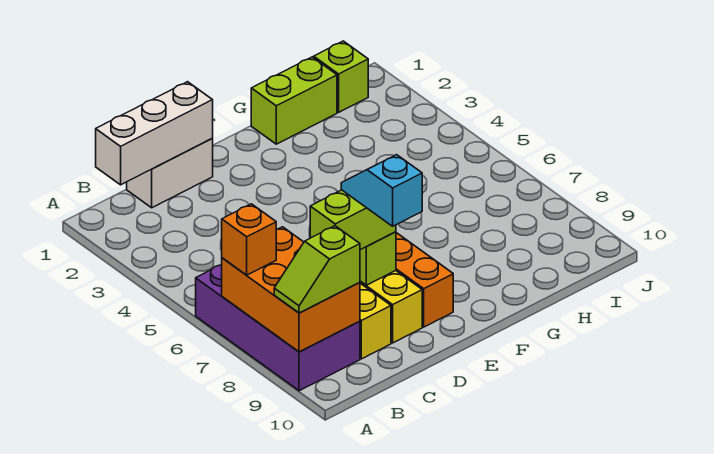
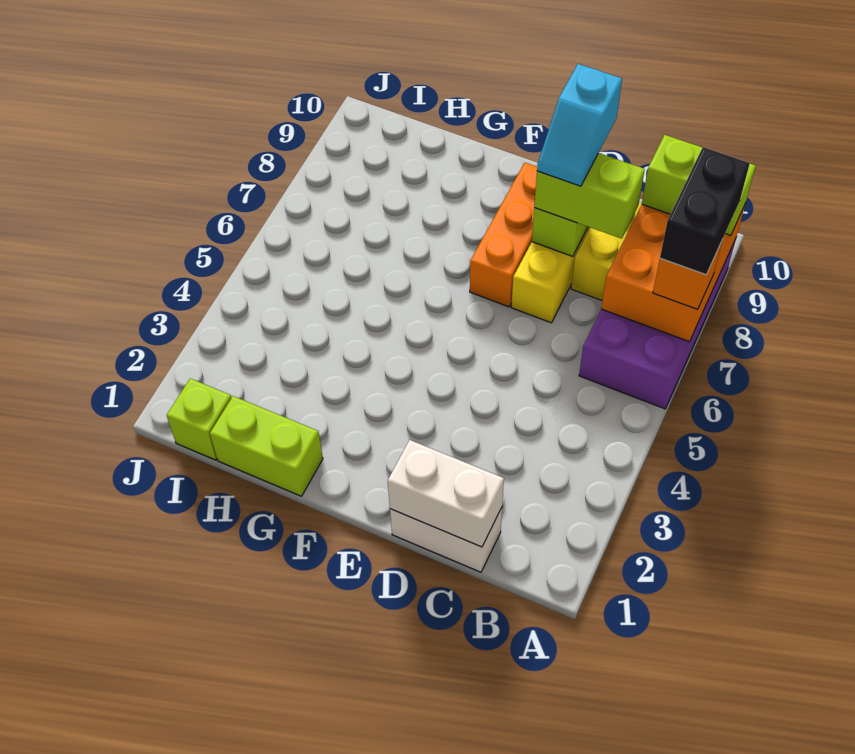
none -> black brick A7:A8 level 4
lime slope A9:B9 level 3 top B -> lime brick A9:B9 level 3
white brick B1:D1 level 2 -> white brick C1:D1 level 2

